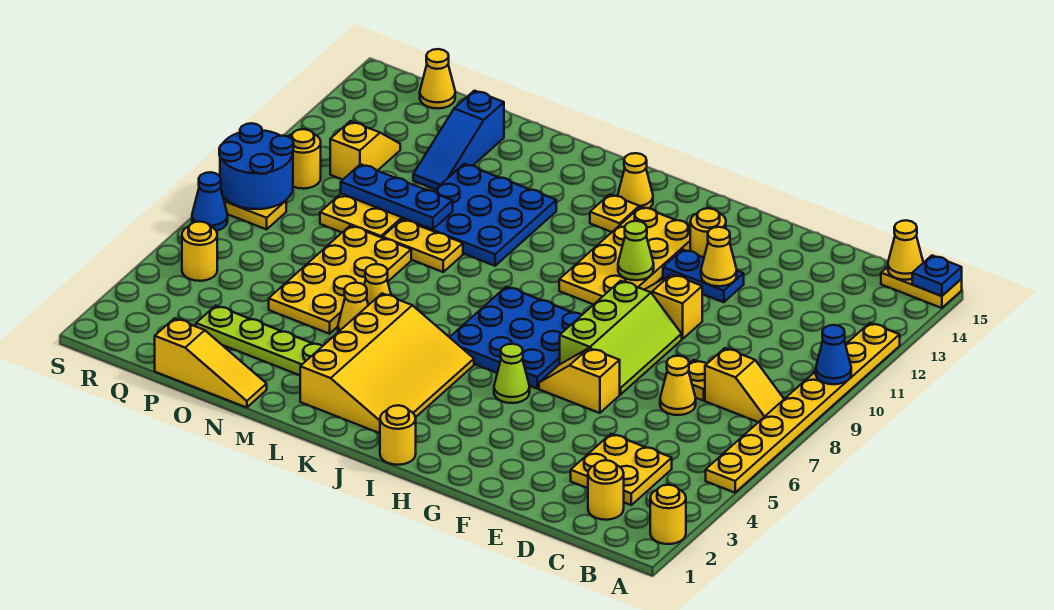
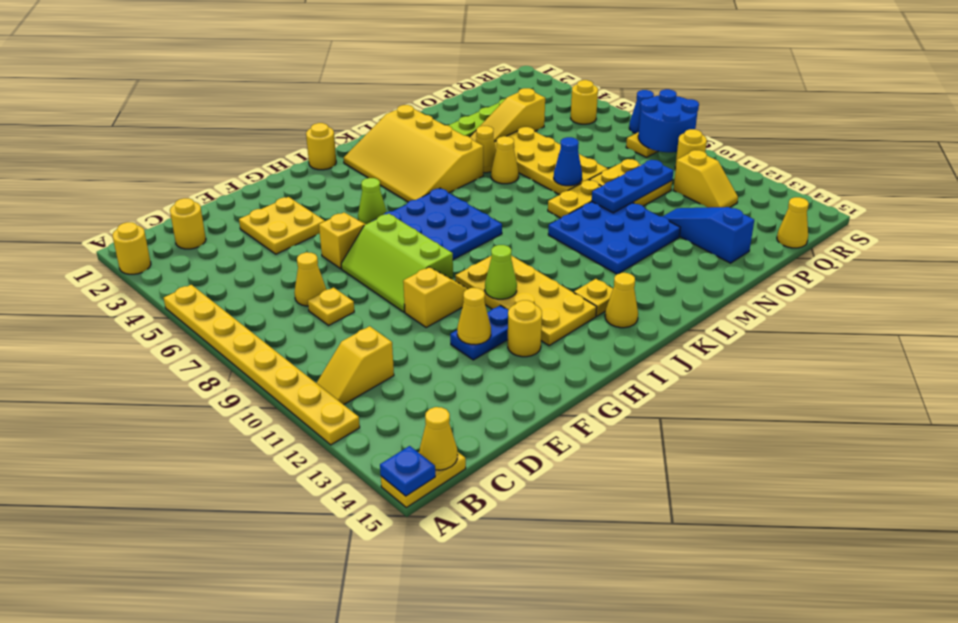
blue cone A10 level 2 -> blue cone N8 level 2
yellow slope B8:C8 level 1 top C -> yellow slope B11:C11 level 1 top C
yellow plate C3:D4 level 1 -> yellow plate E3:F4 level 1
yellow slope N1:P1 level 1 top P -> yellow slope N4:P4 level 1 top P

